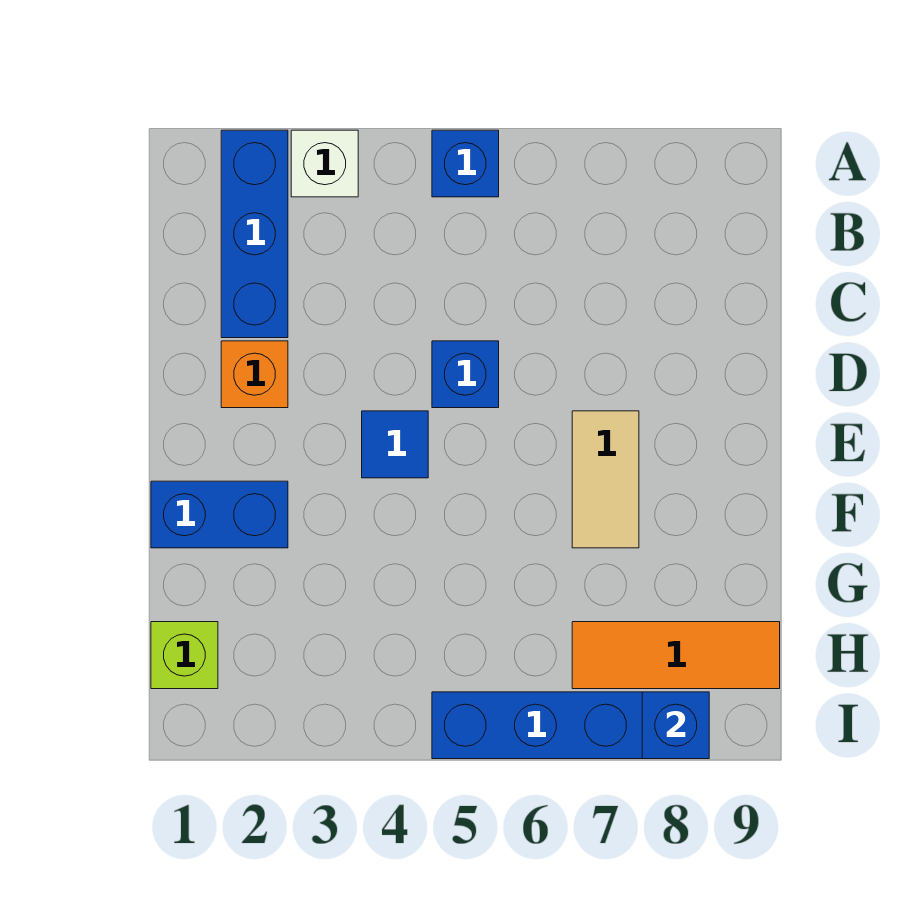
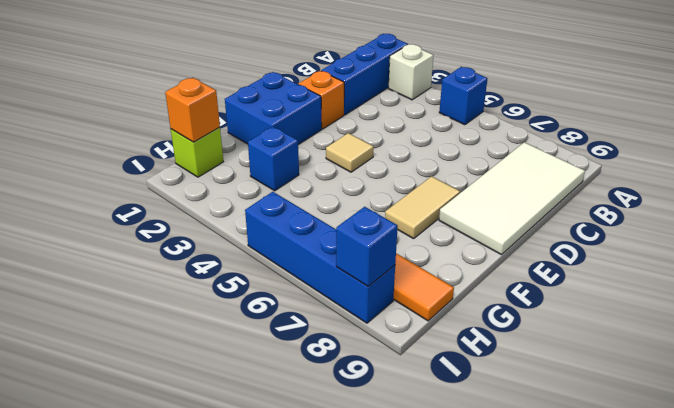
none -> white tile B8:E9 level 1
blue brick D5 level 1 -> blue brick G3 level 1
blue tile E4 level 1 -> tan tile E4 level 1
blue brick F1:F2 level 1 -> blue brick E1:F2 level 1
none -> orange brick H1 level 2

